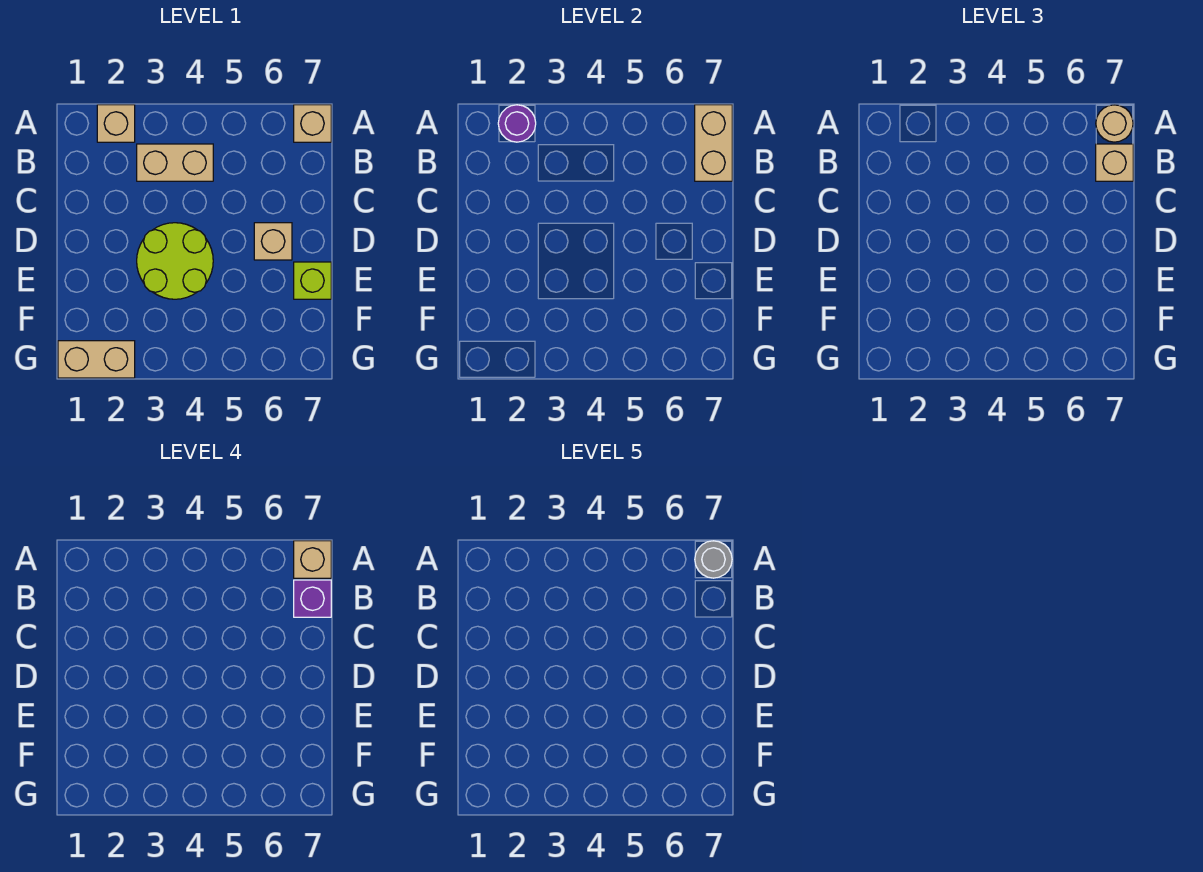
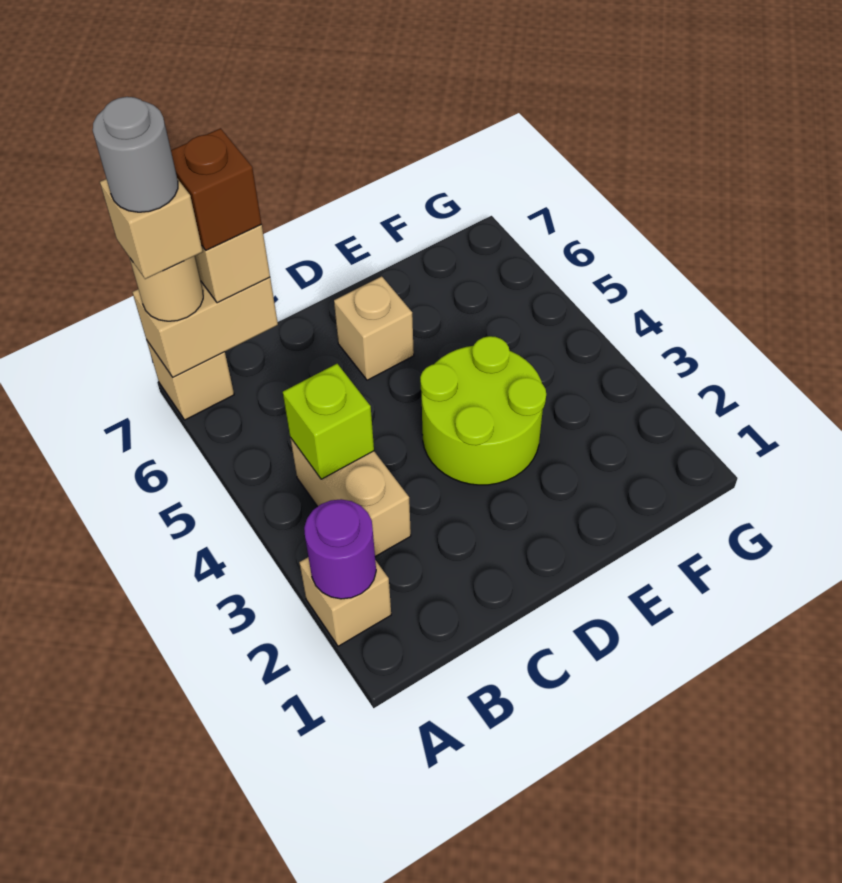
purple brick B7 level 4 -> brown brick B7 level 4
lime brick E7 level 1 -> lime brick B4 level 2
tan brick G1:G2 level 1 -> none

